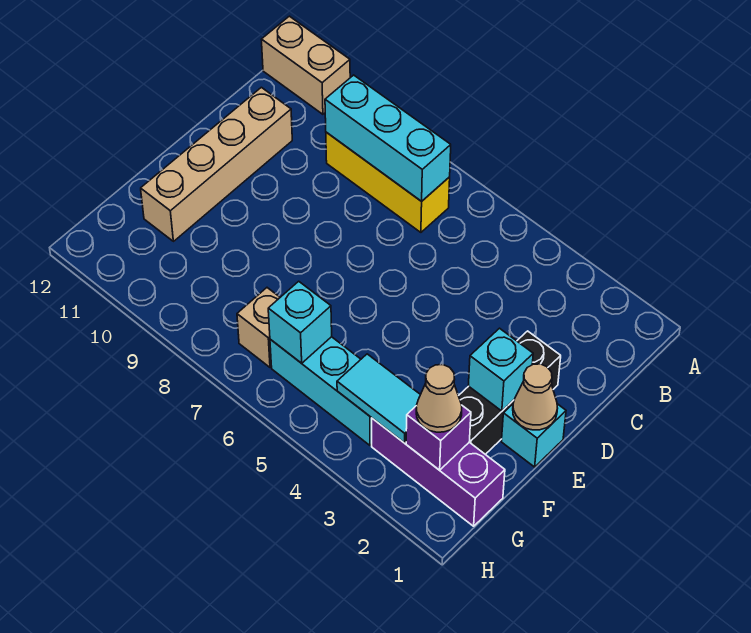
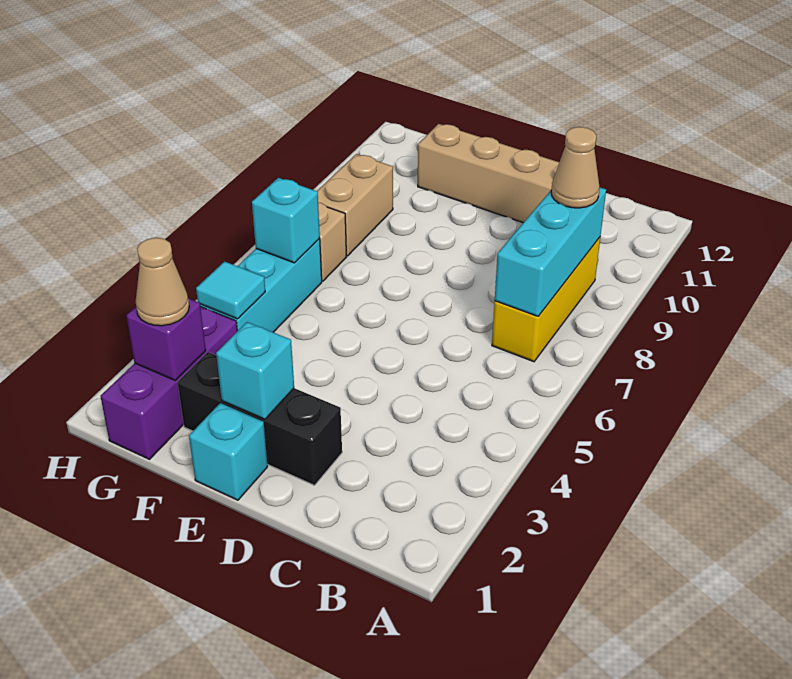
tan brick A11:A12 level 1 -> tan brick G8:G9 level 1
tan cone E1 level 2 -> tan cone B9 level 3
cyan tile G3:G4 level 2 -> cyan tile G4 level 2

